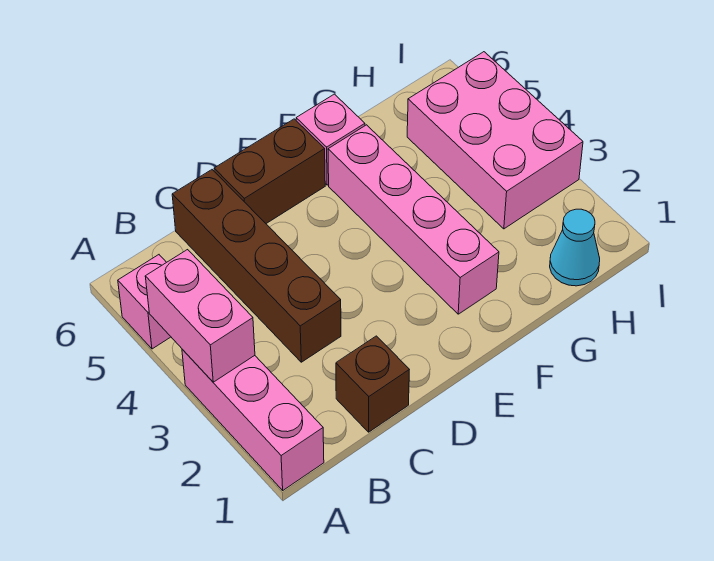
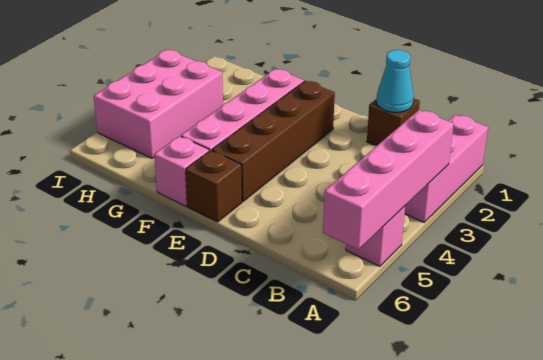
pink brick A3:A4 level 2 -> pink brick A3:A6 level 2
brown brick C3:C6 level 1 -> brown brick E2:E5 level 1
brown brick D6:E6 level 1 -> brown brick E6 level 1
cyan cone H1 level 1 -> cyan cone C1 level 2

